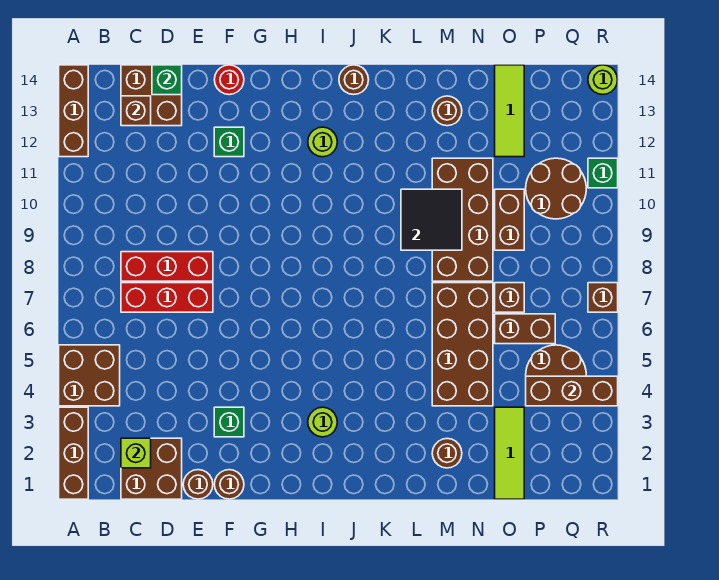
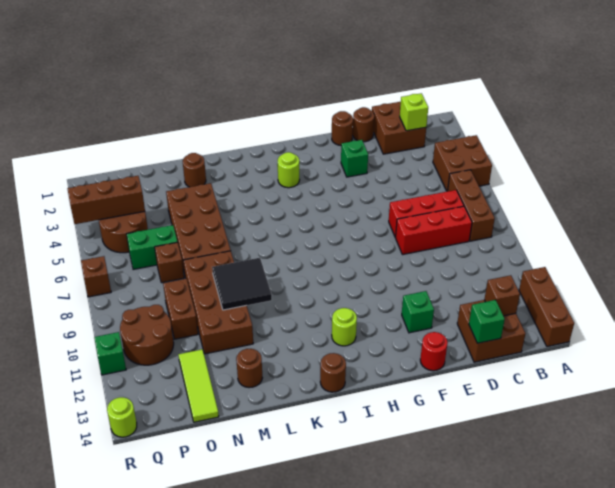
brown brick A1:A3 level 1 -> brown brick B6:B8 level 1
lime tile O1:O3 level 1 -> none
brown brick O6:P6 level 1 -> green brick O6:P6 level 1

